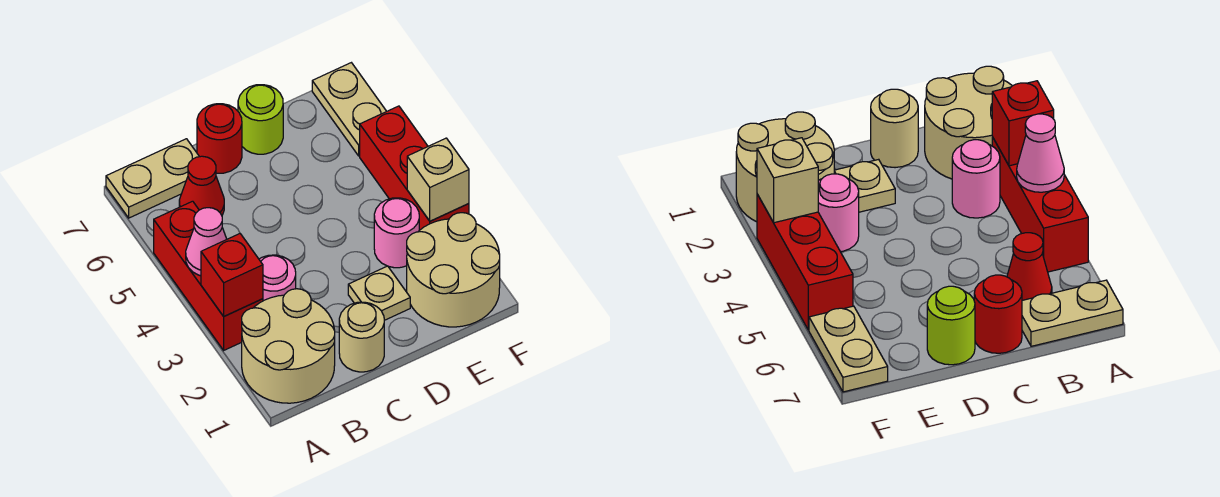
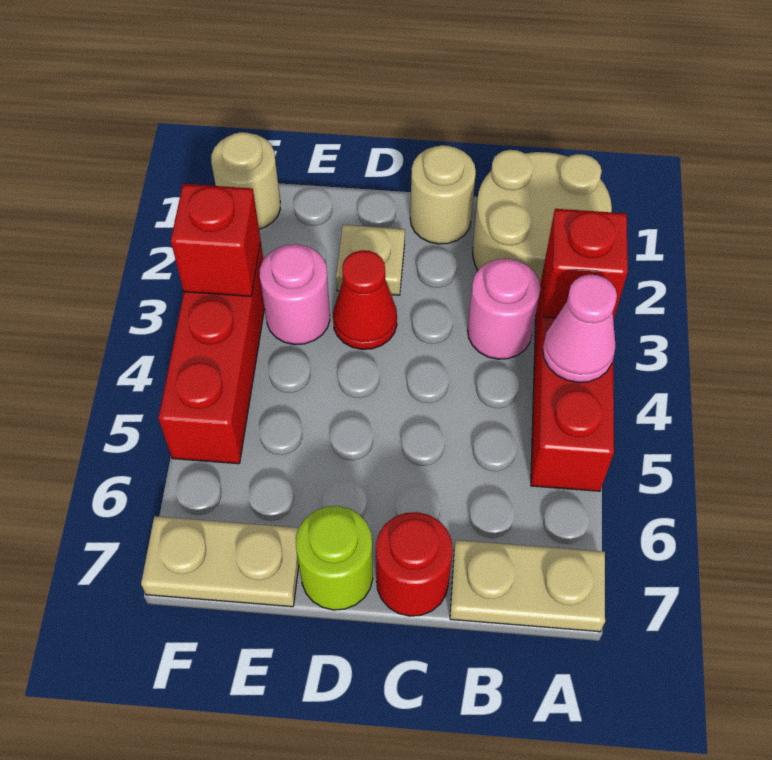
red cone B6 level 1 -> red cone D3 level 1
tan round brick E1:F2 level 1 -> tan round brick F1 level 1
tan brick F3 level 2 -> red brick F3 level 2
tan plate F6:F7 level 1 -> tan plate E7:F7 level 1

